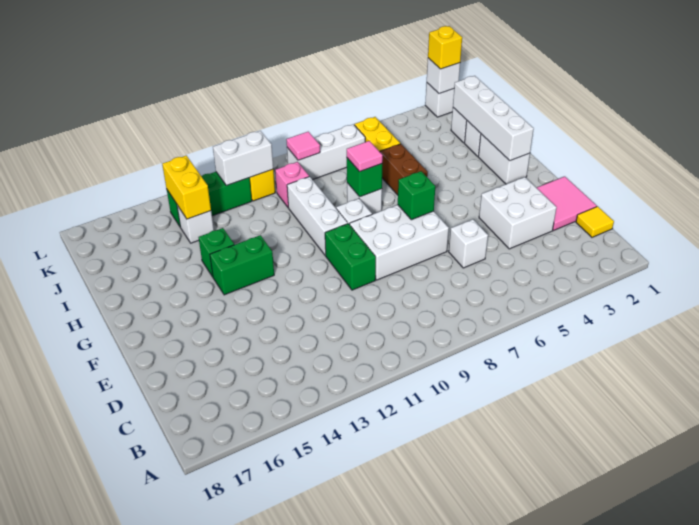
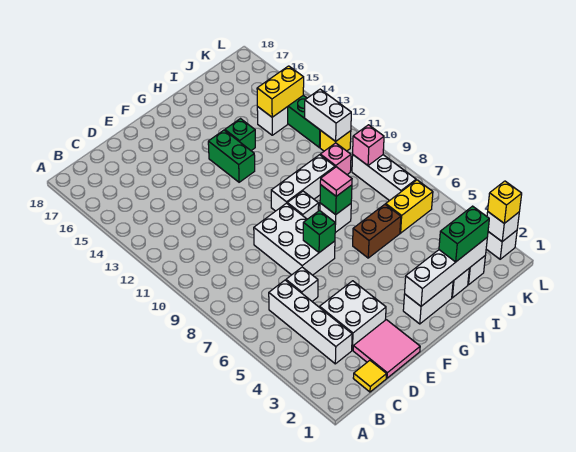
none -> white brick C3:C6 level 1
green brick E10:F10 level 1 -> green brick I2:J2 level 3
pink tile K9 level 2 -> pink brick K9 level 2

